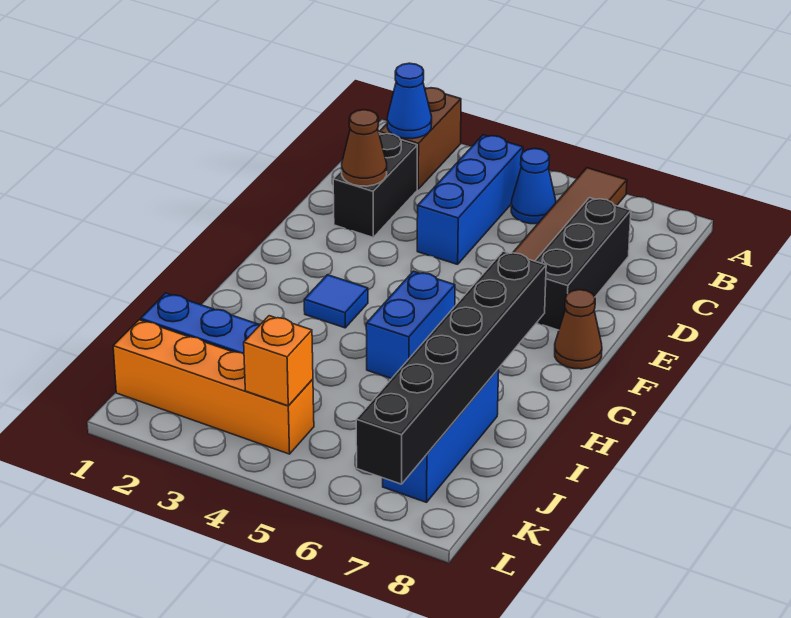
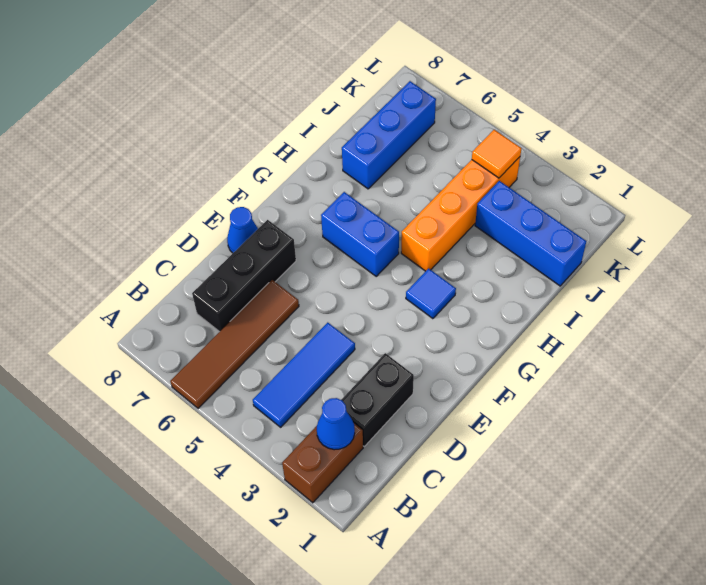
blue brick B4:D4 level 1 -> blue tile B4:D4 level 1
blue cone B5 level 1 -> blue cone E8 level 1
brown cone D2 level 2 -> none
brown cone F8 level 1 -> none
blue brick G5:H5 level 1 -> blue brick G5:G6 level 1
black brick G7:L7 level 2 -> none
orange brick K1:K4 level 1 -> orange brick H4:K4 level 1
orange brick K4 level 2 -> orange tile K4 level 2

